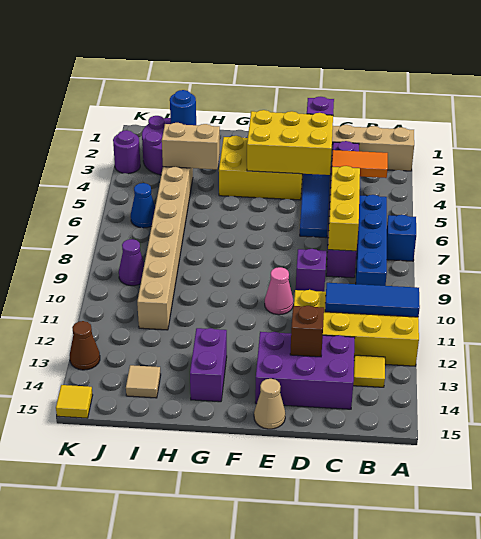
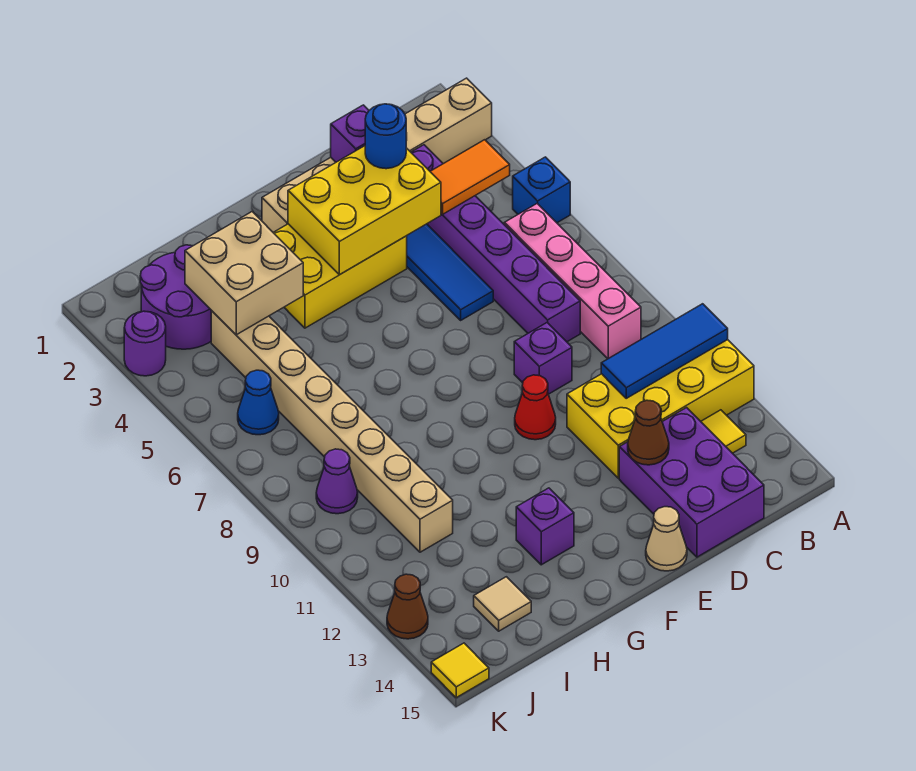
blue brick A7 level 1 -> blue brick A5 level 1
blue brick B6:B9 level 1 -> pink brick B6:B9 level 1
yellow brick C6:C8 level 2 -> none
purple brick C13:E14 level 1 -> purple brick C13:D15 level 1
brown brick D13 level 2 -> brown cone D13 level 2
pink cone E10 level 1 -> red cone E10 level 1
purple brick G13:G14 level 1 -> purple brick G13 level 1
tan brick H4:I4 level 2 -> tan brick H3:I4 level 2
blue round brick I2 level 2 -> blue round brick D3 level 3

